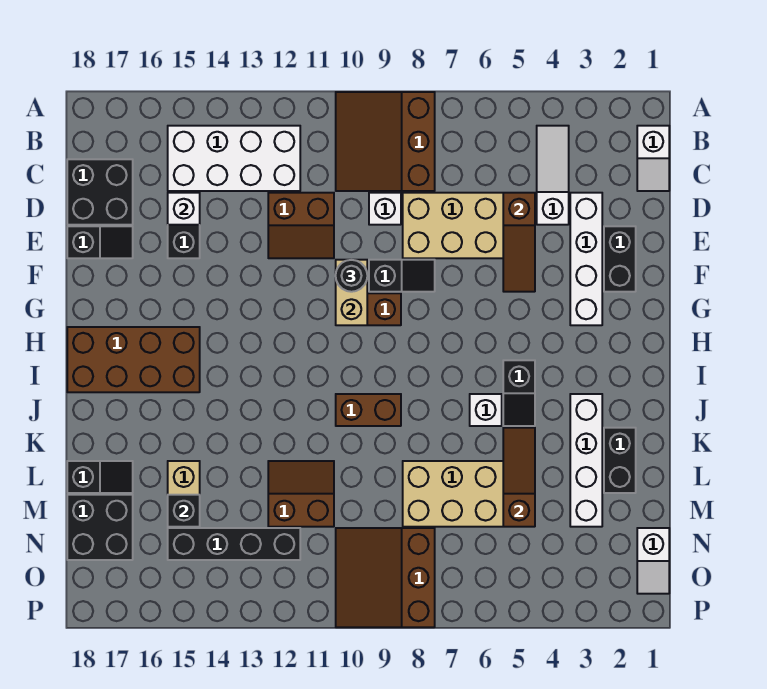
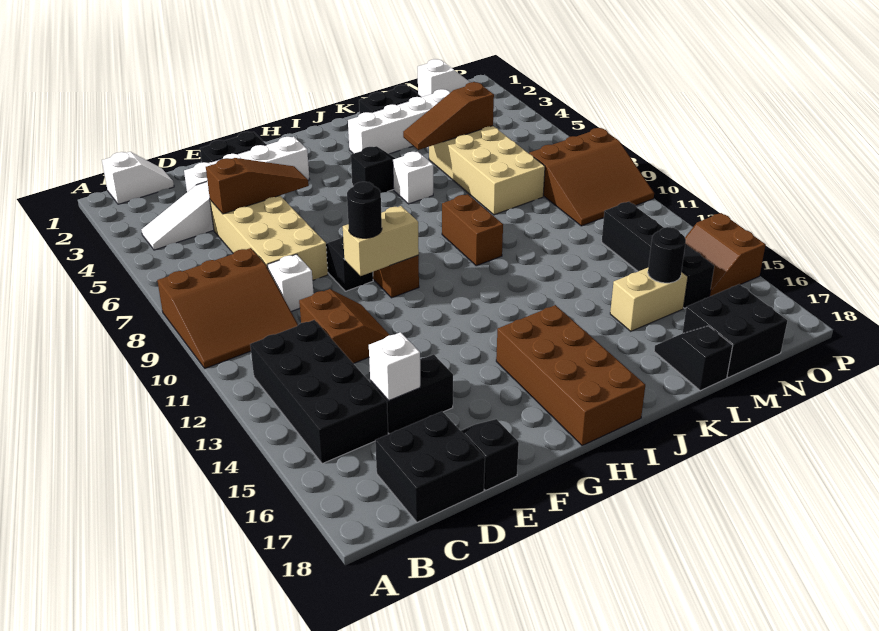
white brick B12:C15 level 1 -> black brick B12:C15 level 1
brown slope L11:M12 level 1 top M -> brown slope O14:P15 level 1 top P
black brick M15 level 2 -> black round brick M15 level 2

